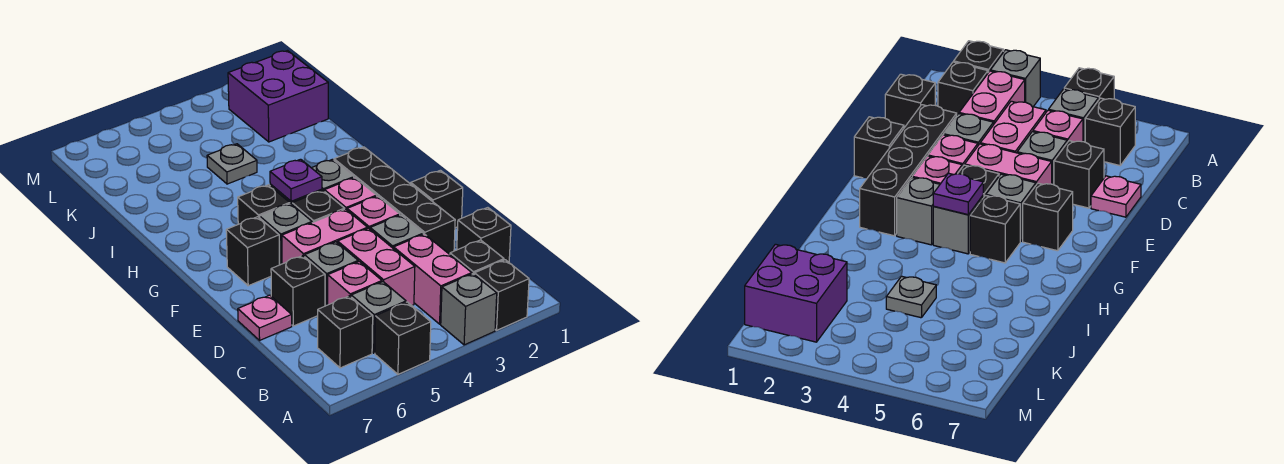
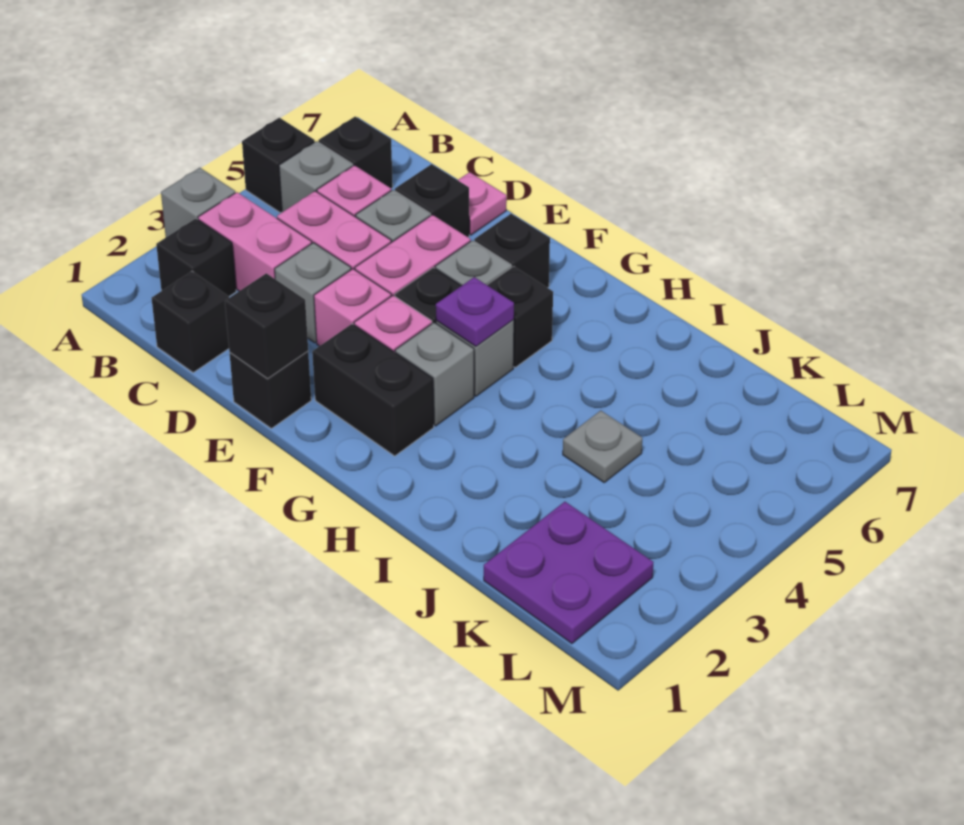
black brick A2 level 1 -> black brick E1 level 2
black brick D2:G2 level 1 -> black brick F2:G2 level 1
purple brick K1:L2 level 1 -> purple plate K1:L2 level 1

